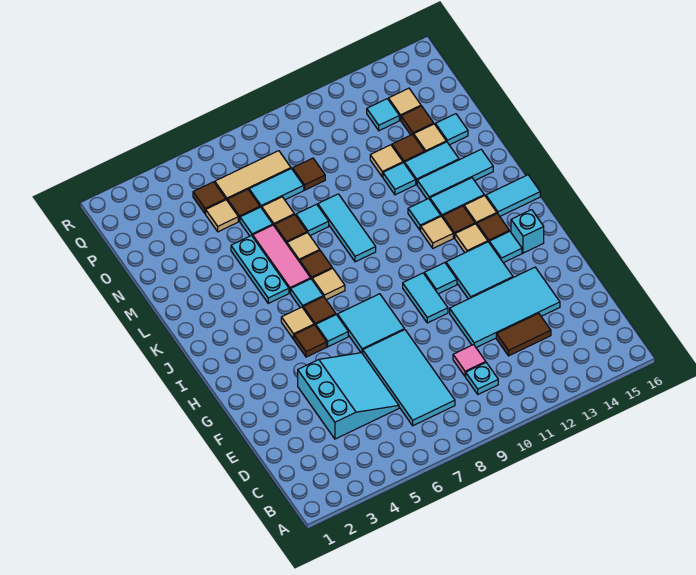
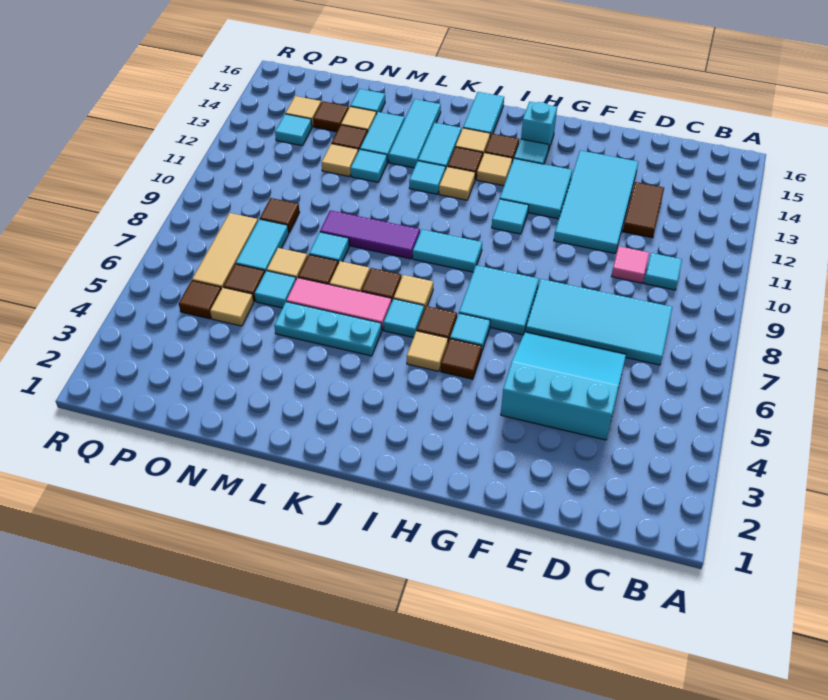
cyan plate C10 level 1 -> cyan tile C10 level 1
cyan tile G10:H10 level 1 -> cyan tile I9:J9 level 1
cyan tile K9:M9 level 1 -> purple tile K9:M9 level 1

